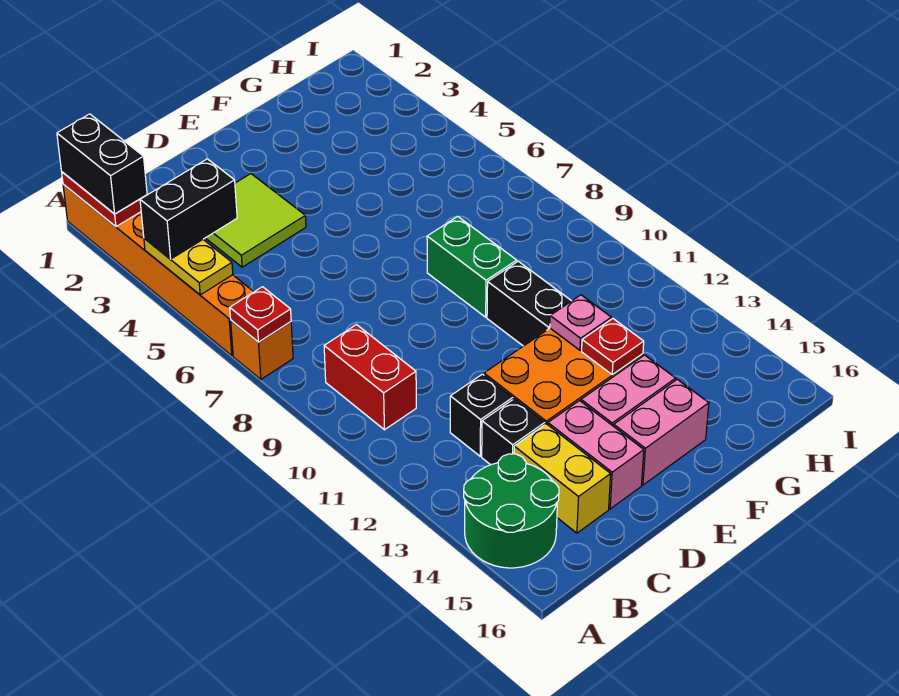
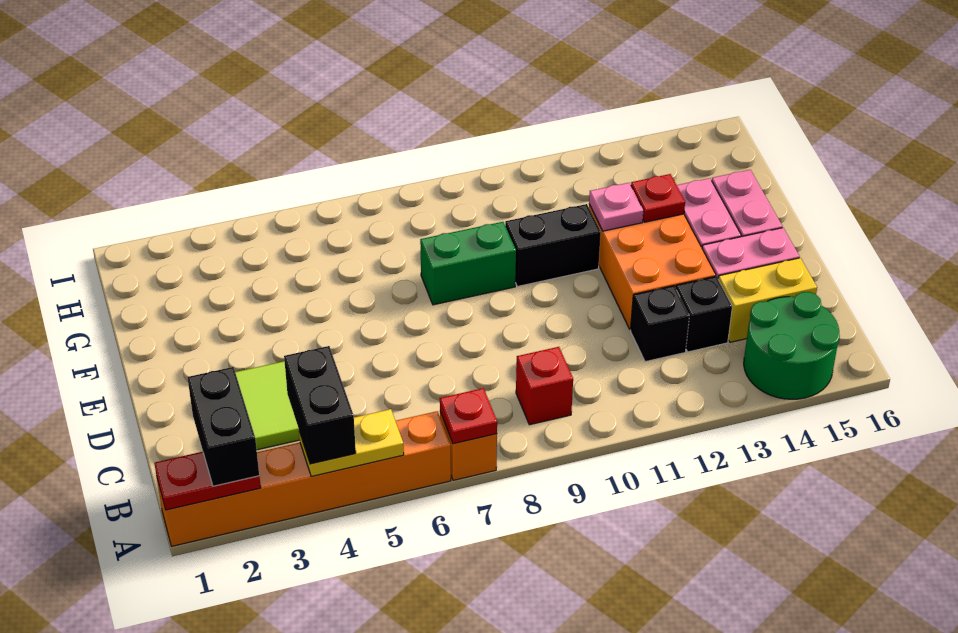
black brick A1:A2 level 3 -> black brick A2:B2 level 3
red brick B9:B10 level 1 -> red brick B9 level 1

